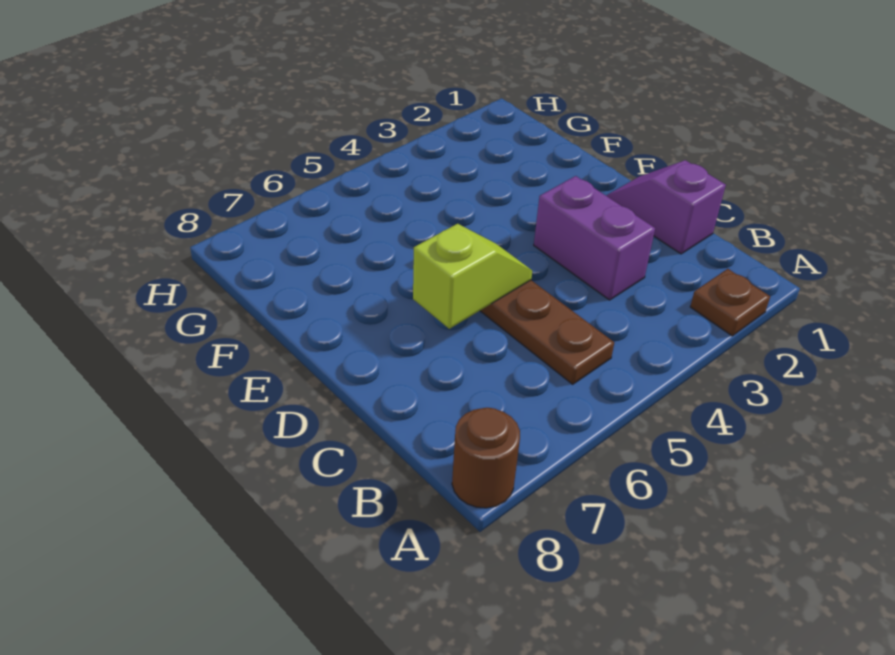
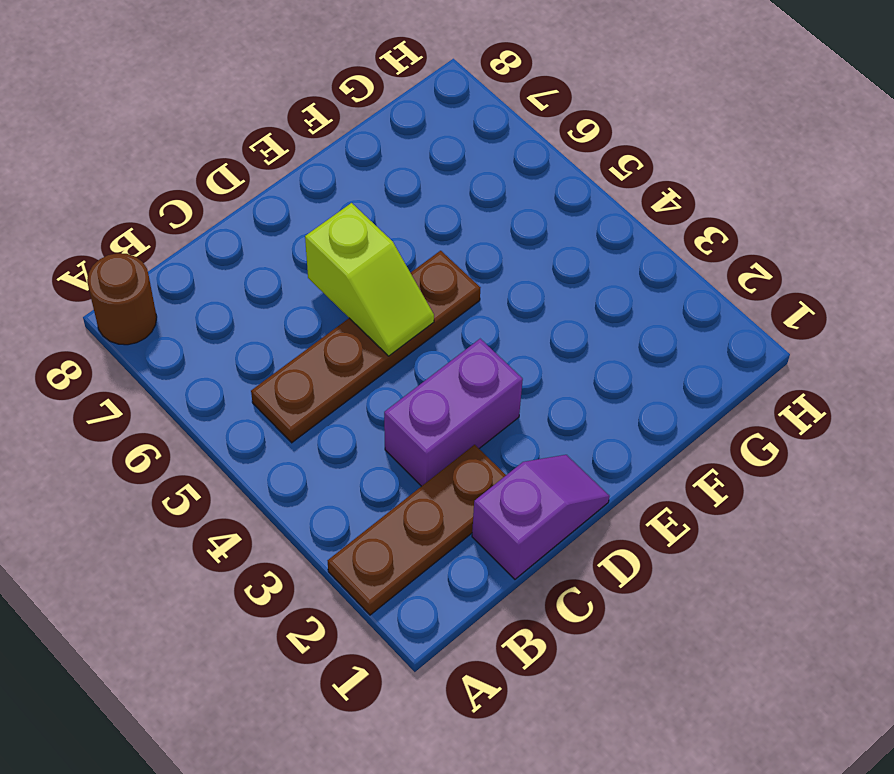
brown plate A2 level 1 -> brown plate A2:C2 level 1

